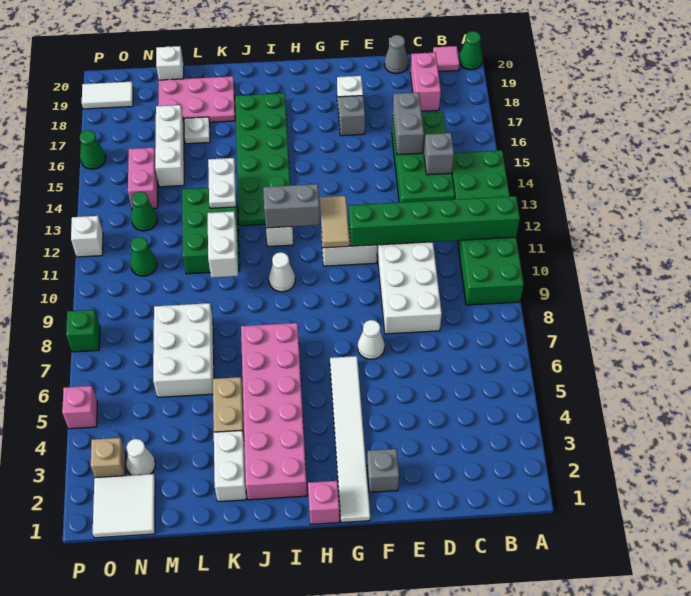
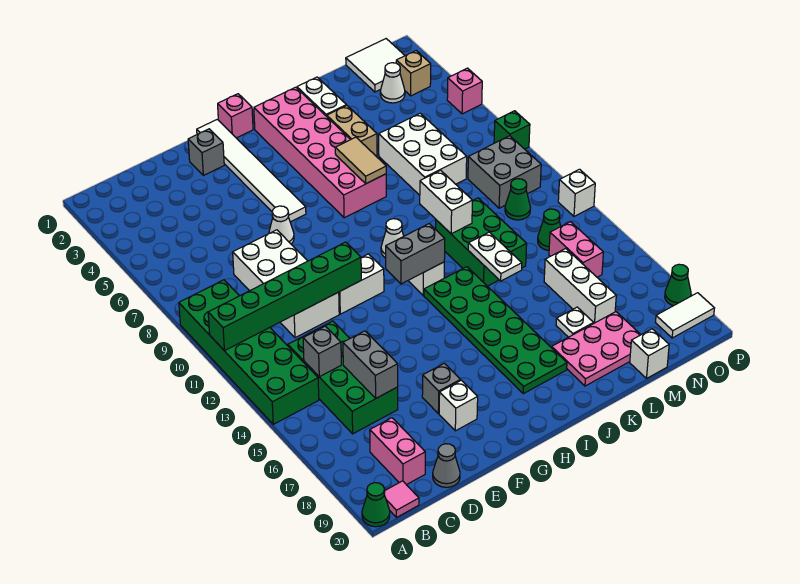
tan tile G11:G12 level 2 -> tan tile J6:J7 level 2
none -> grey brick N9:O10 level 1
green cone P16 level 1 -> green cone P18 level 1

